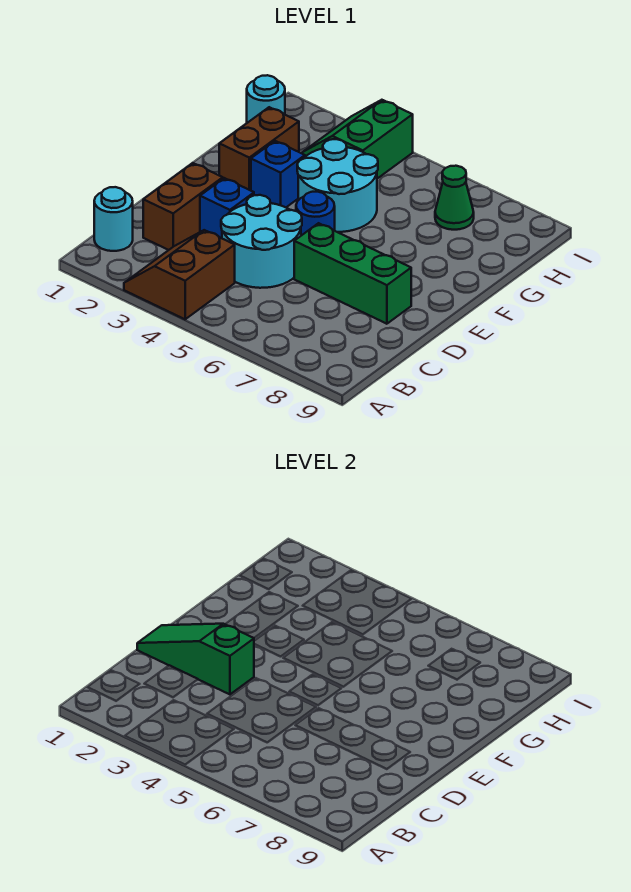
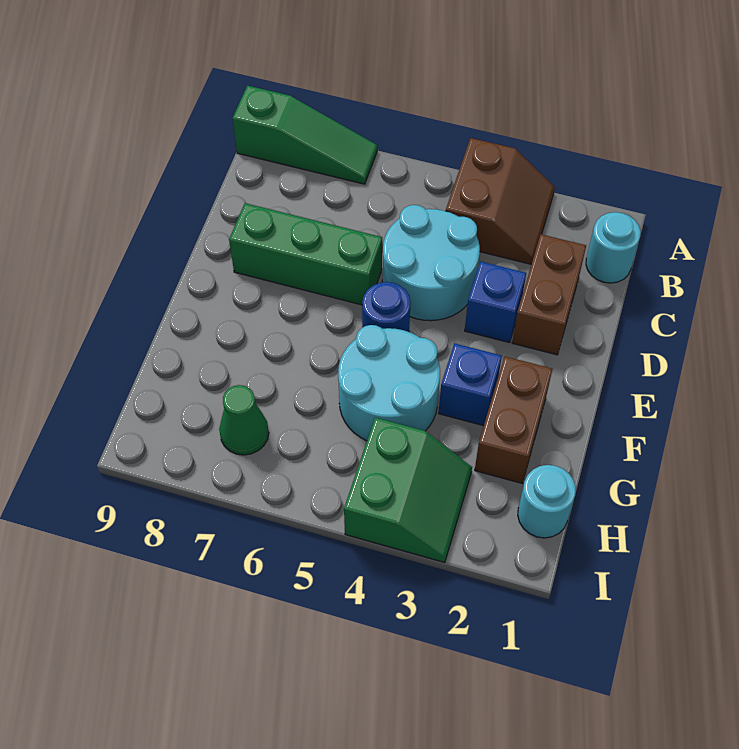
green slope D1:D3 level 2 top 3 -> green slope A7:A9 level 1 top 9

